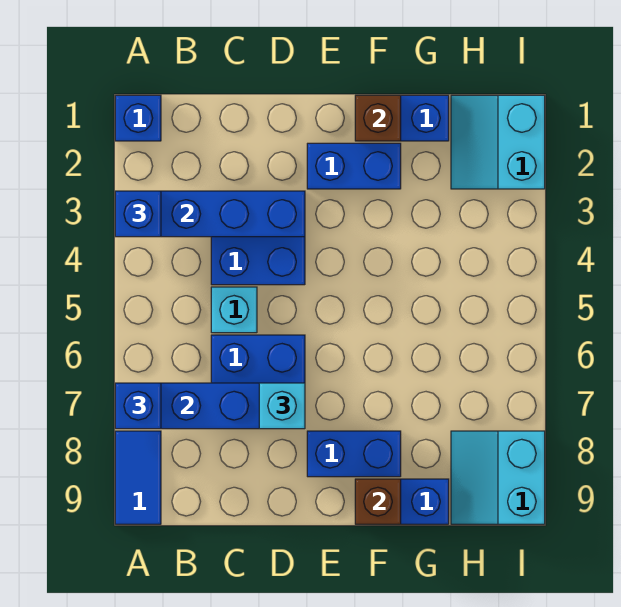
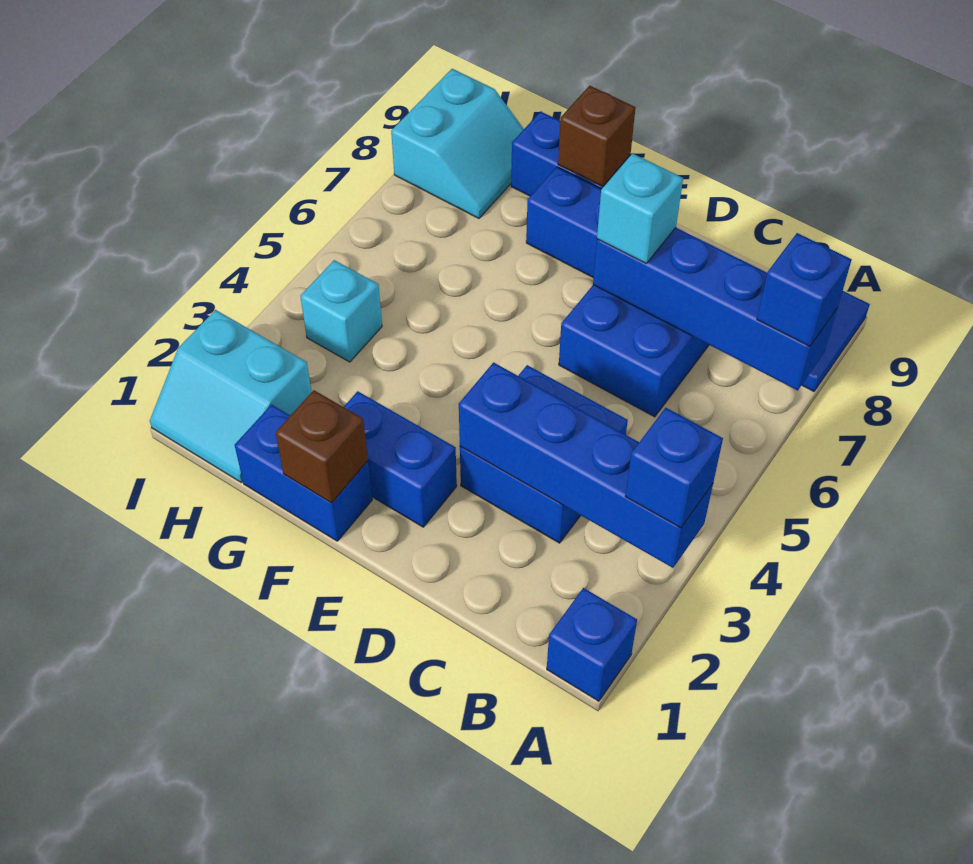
cyan brick C5 level 1 -> cyan brick H4 level 1
cyan slope H1:I2 level 1 top I -> cyan slope H1:I2 level 1 top 2

